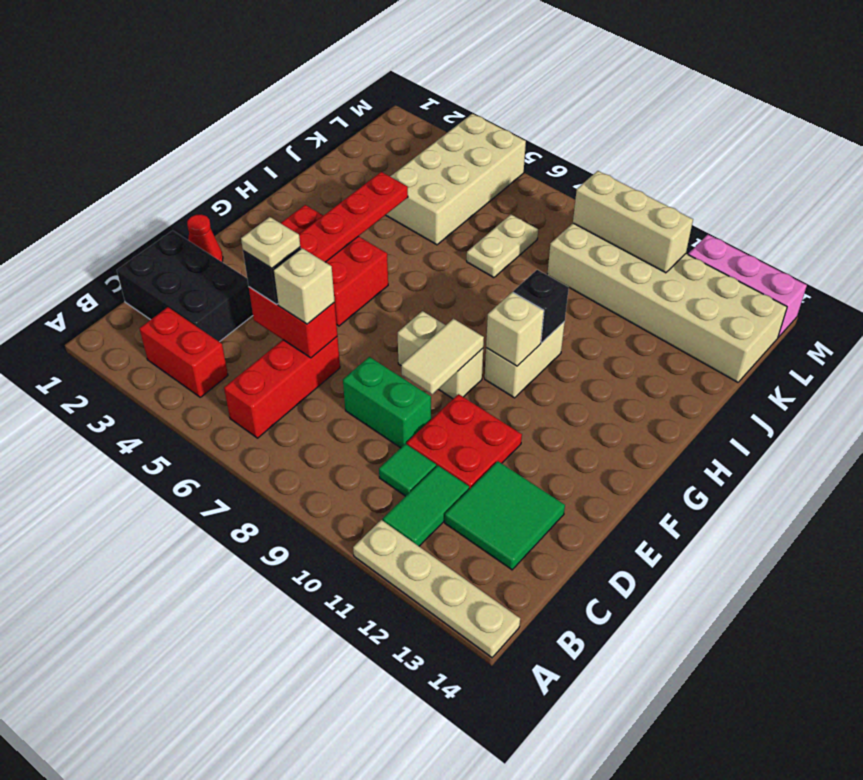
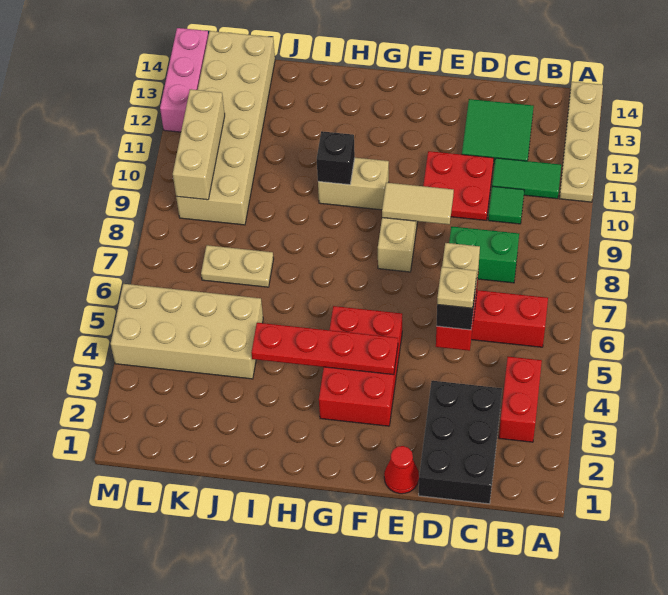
green brick D8:D9 level 1 -> green brick C8:D8 level 1
tan brick G10 level 2 -> none

